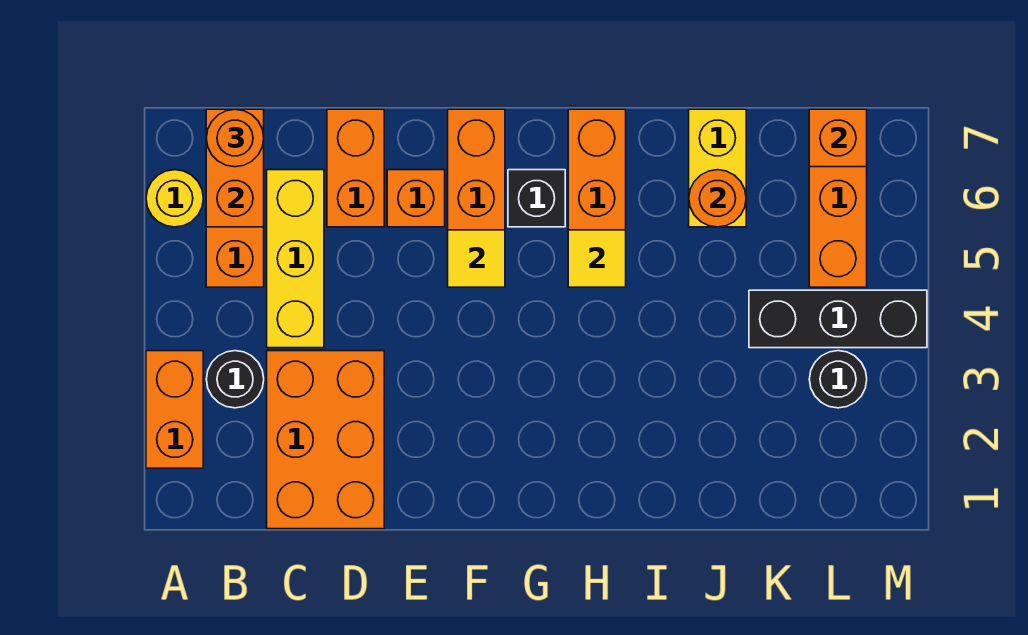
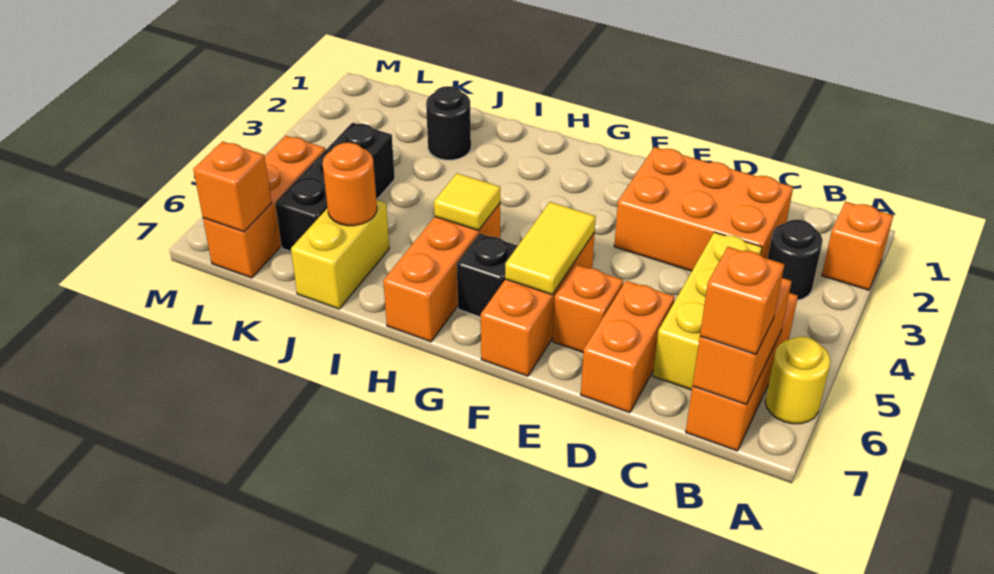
orange brick A2:A3 level 1 -> orange brick A2 level 1
orange round brick B7 level 3 -> orange brick B7 level 3
orange brick C1:D3 level 1 -> orange brick C2:E3 level 1
yellow tile F5 level 2 -> yellow tile F5:F6 level 2
black brick K4:M4 level 1 -> black brick K4:K6 level 1
black round brick L3 level 1 -> black round brick J2 level 1

